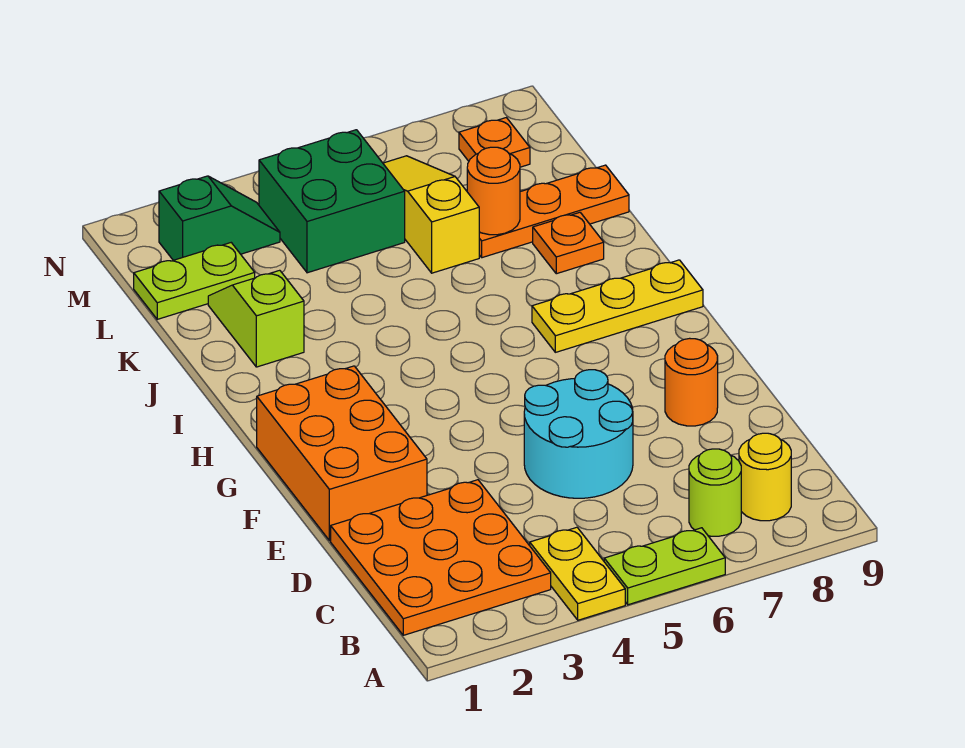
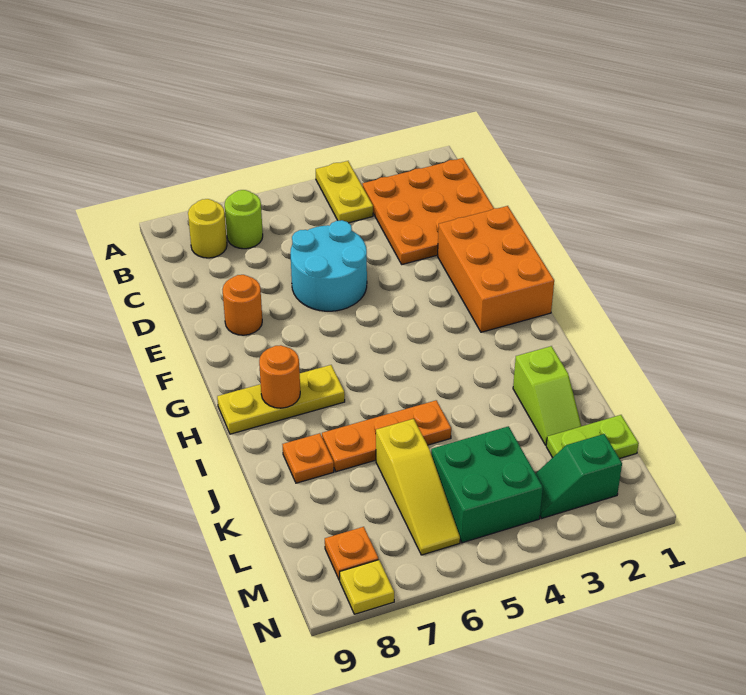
lime plate A5:A6 level 1 -> none
orange plate K7:K9 level 1 -> orange plate J5:J7 level 1
orange round brick K7 level 2 -> orange round brick H8 level 2
none -> yellow plate N8 level 1

